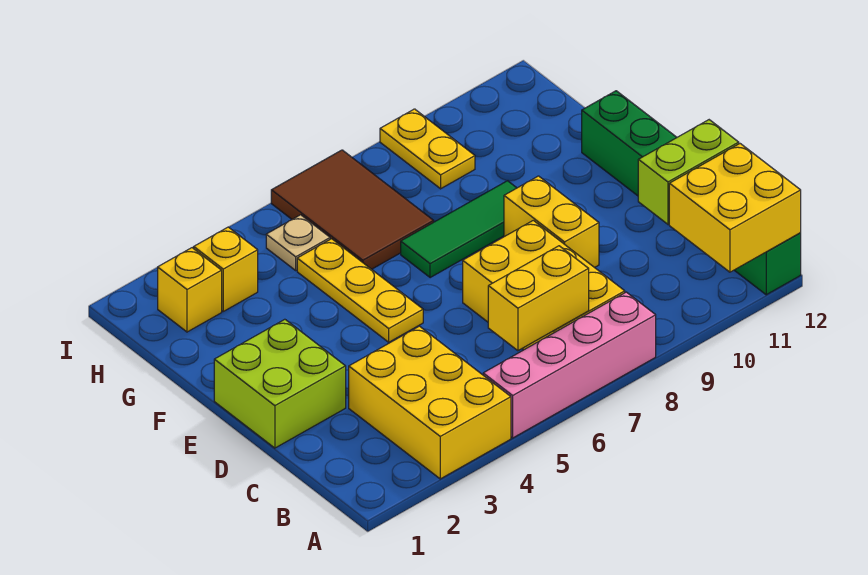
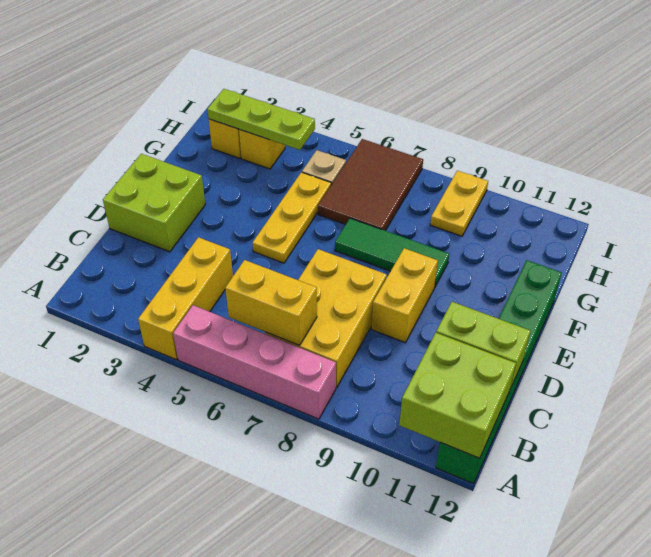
yellow brick A3:C4 level 1 -> yellow brick A4:C4 level 1
yellow brick A11:B12 level 2 -> lime brick A11:B12 level 2
none -> lime plate H2:H4 level 2

